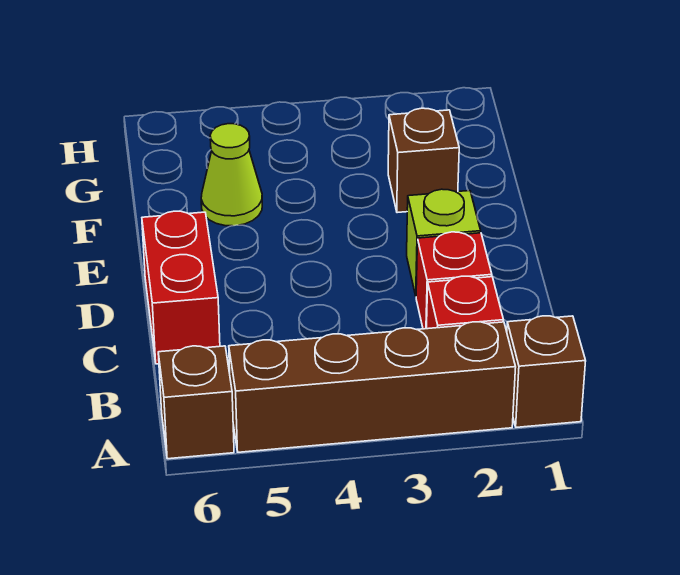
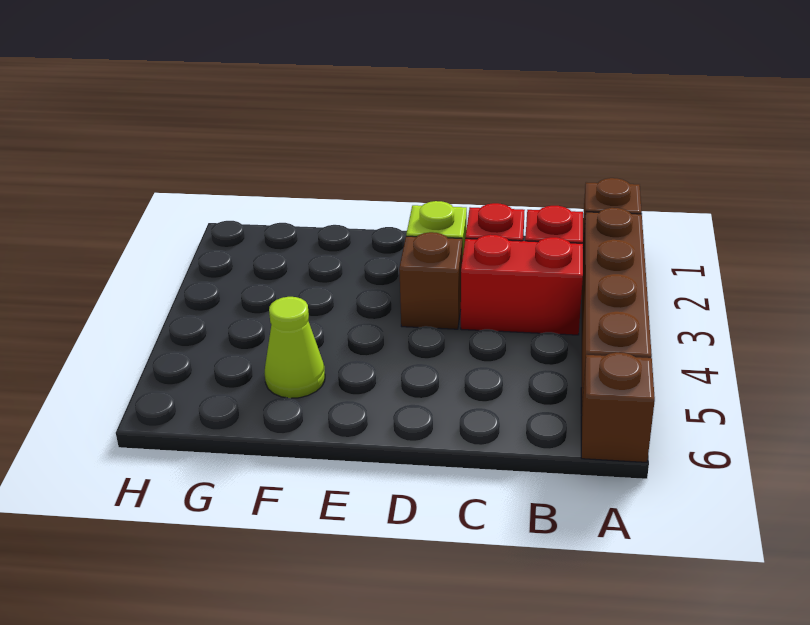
red brick C6:D6 level 1 -> red brick B3:C3 level 1
brown brick F2 level 1 -> brown brick D3 level 1

